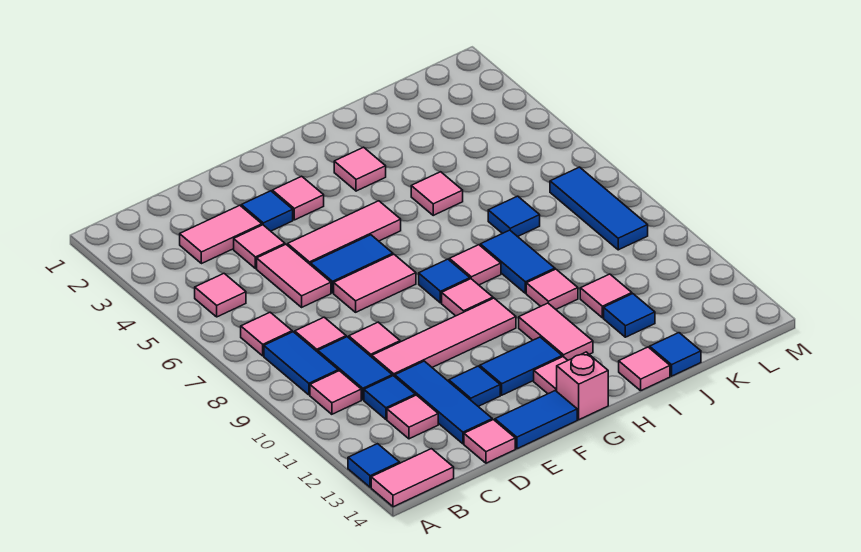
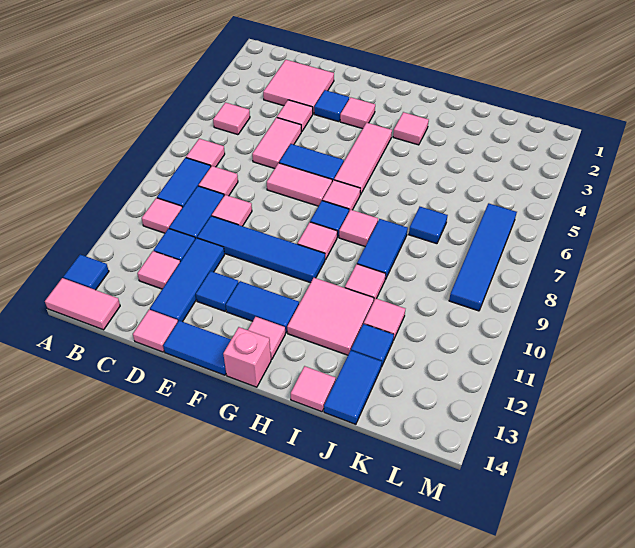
pink tile C3:D3 level 1 -> pink tile C2:D3 level 1
pink tile D10:G10 level 1 -> blue tile D10:G10 level 1
pink tile E5:G5 level 1 -> pink tile G4:G6 level 1
pink tile H11:H12 level 1 -> pink tile H11:I12 level 1
pink tile I5 level 1 -> pink tile G7 level 1
blue tile J14 level 1 -> blue tile J13:J14 level 1
blue tile L7:L9 level 1 -> blue tile L6:L9 level 1

